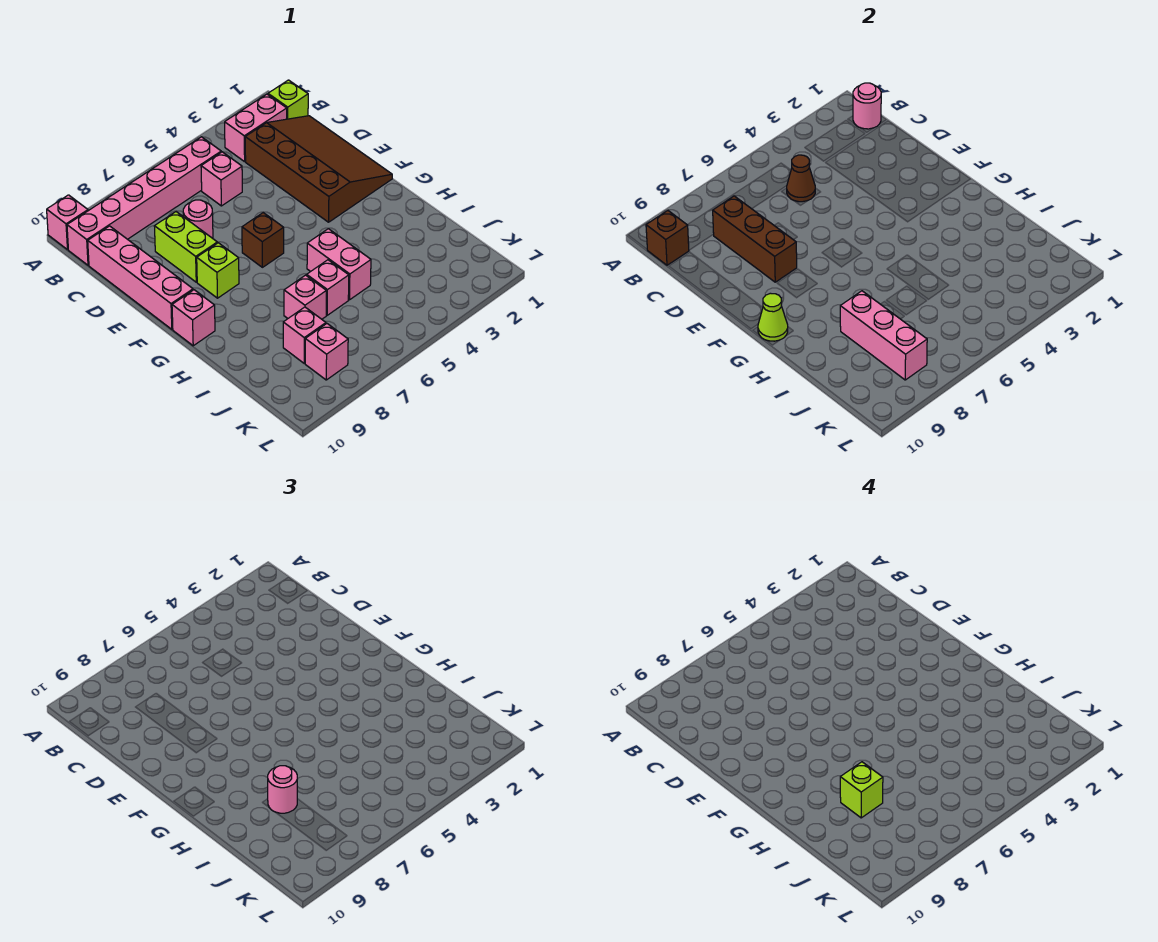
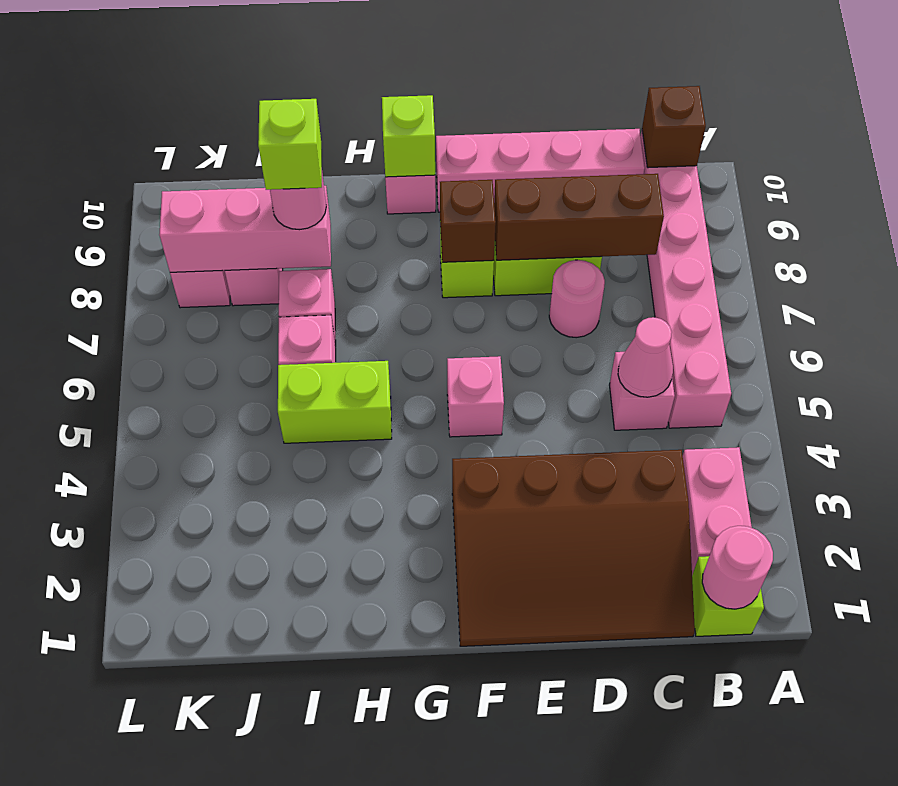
pink brick A10 level 1 -> pink brick F5 level 1
brown cone C5 level 2 -> pink cone C5 level 2
brown brick F6 level 1 -> brown brick F8 level 2
lime cone G10 level 2 -> lime brick G10 level 2
pink brick H5:I5 level 1 -> lime brick H5:I5 level 1

